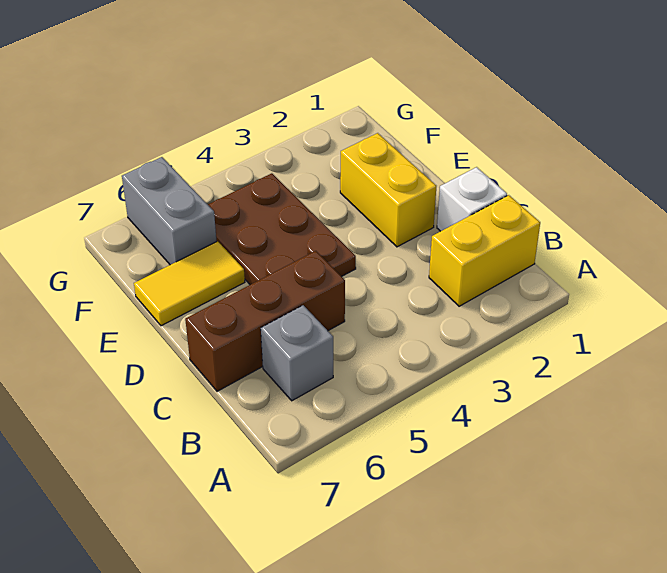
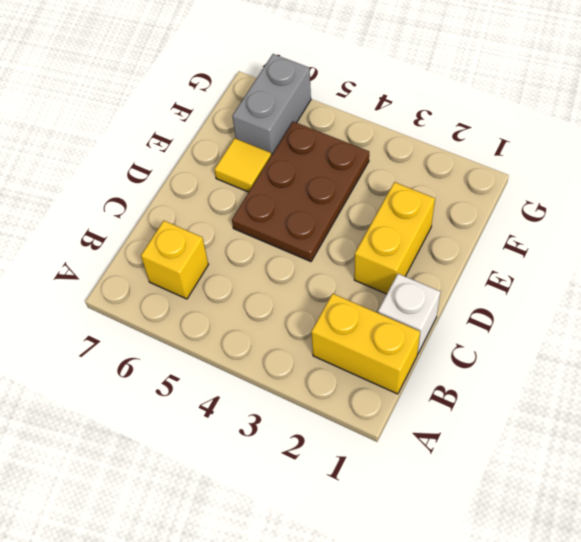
grey brick B6 level 1 -> yellow brick B6 level 1
brown brick C5:C7 level 1 -> none
yellow tile E6:E7 level 1 -> yellow tile E6 level 1

